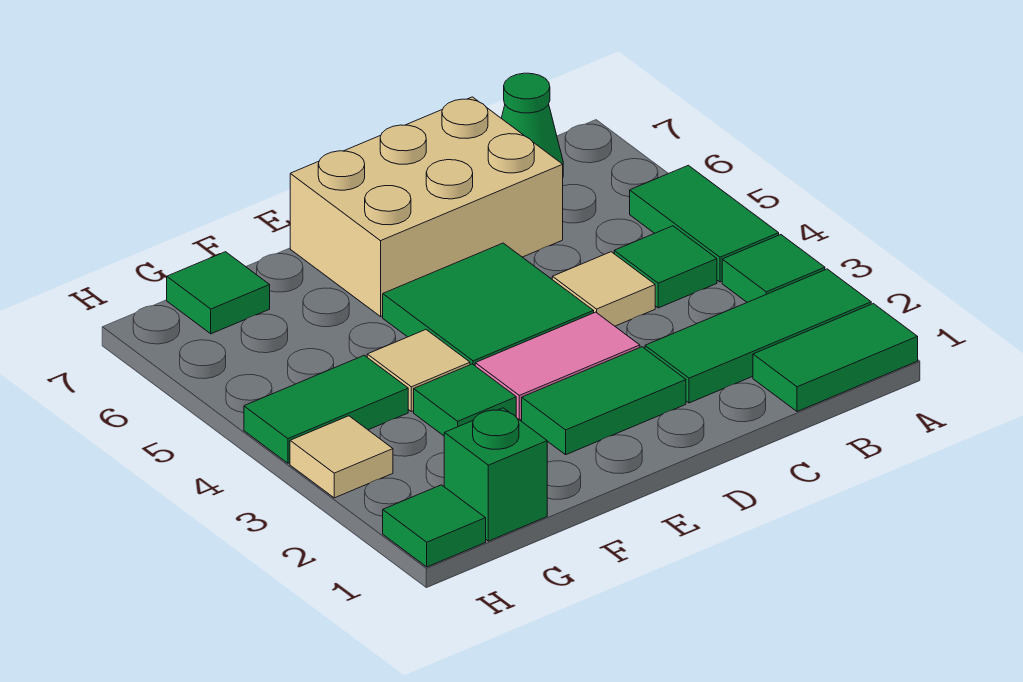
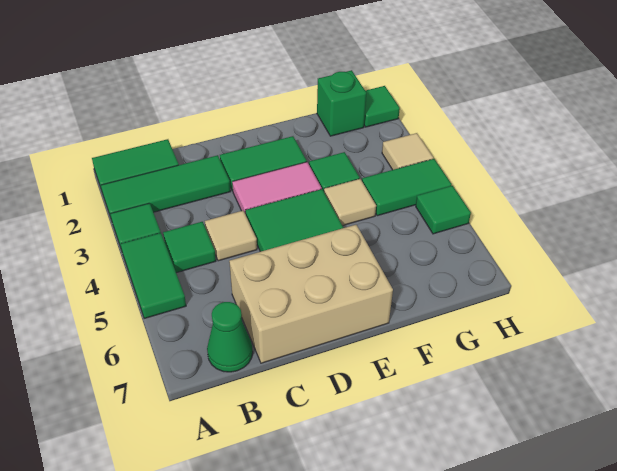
green tile G7 level 1 -> green tile H5 level 1

